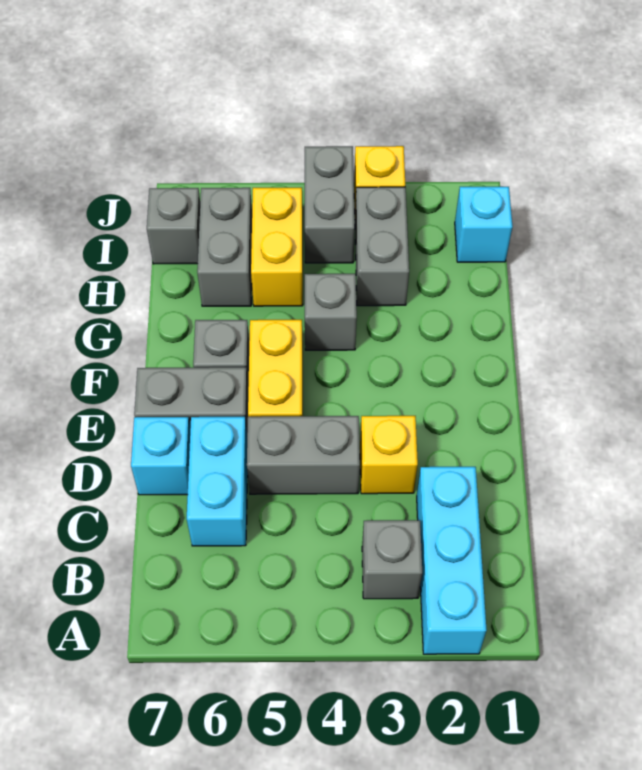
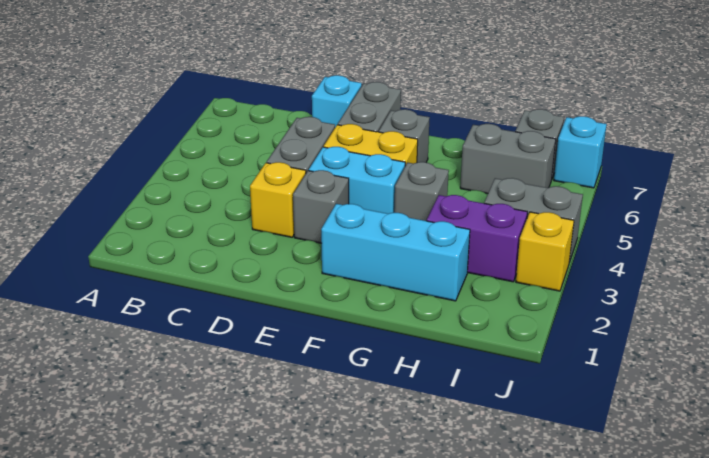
cyan brick A2:C2 level 1 -> cyan brick F2:H2 level 1
grey brick B3 level 1 -> grey brick E3 level 1
cyan brick C6:D6 level 1 -> cyan brick E4:F4 level 1
grey brick H3:I3 level 1 -> purple brick H3:I3 level 1
yellow brick H5:I5 level 1 -> none
cyan brick I1 level 1 -> cyan brick J7 level 1

